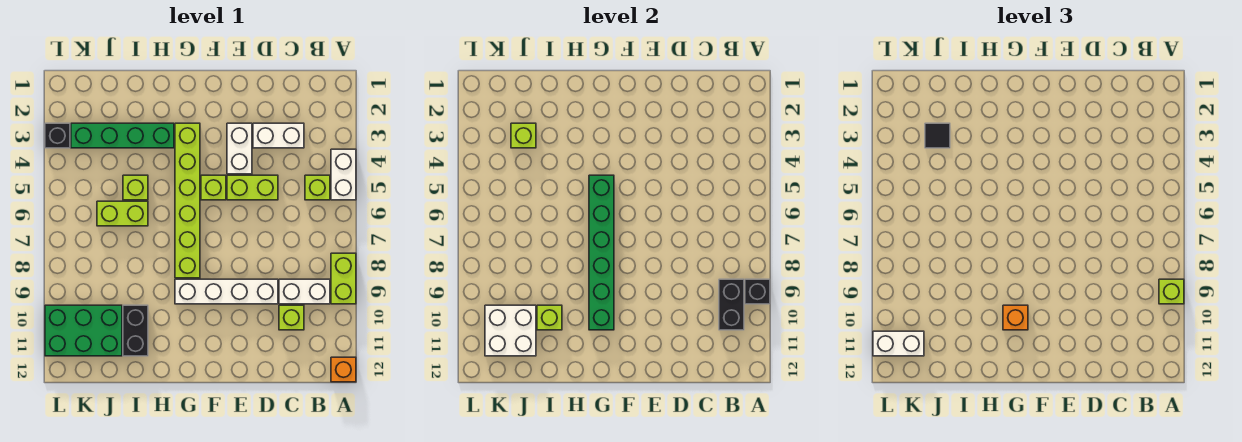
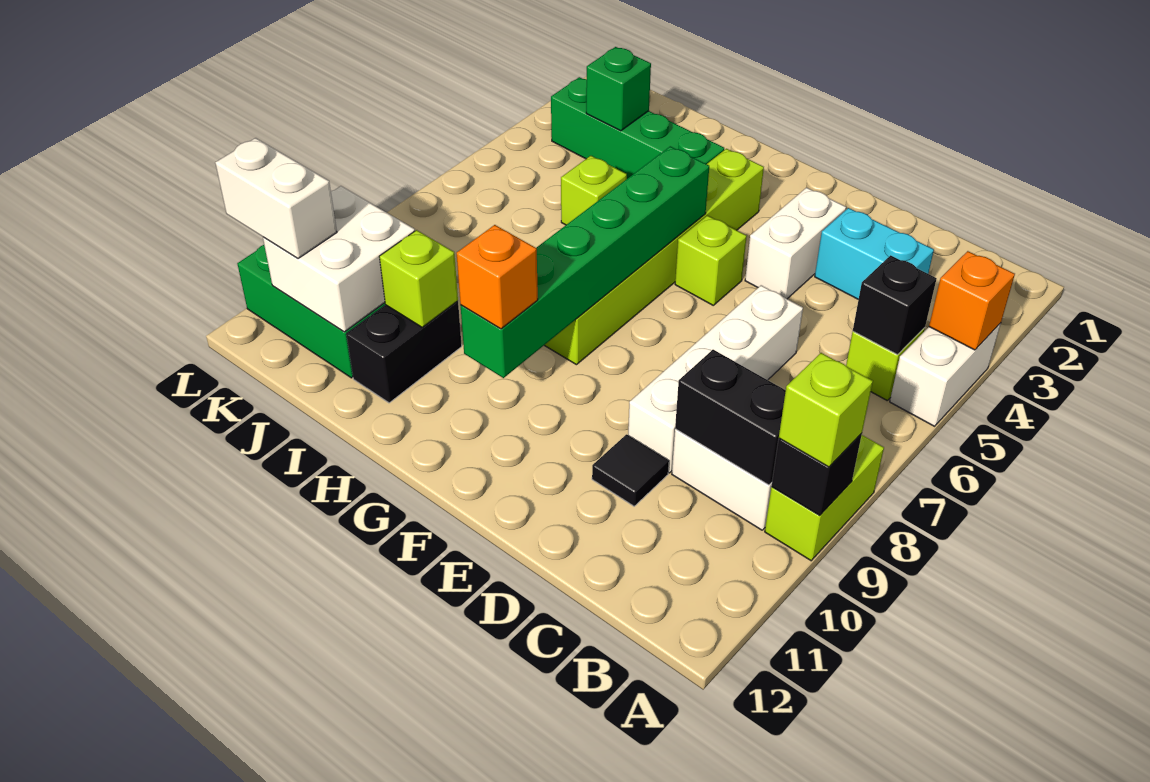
orange brick A12 level 1 -> orange brick A4 level 2
black brick B9:B10 level 2 -> black brick B9:C9 level 2
white brick C3:D3 level 1 -> cyan brick C3:D3 level 1
lime brick C10 level 1 -> none
lime brick D5:E5 level 1 -> none
white brick D9:G9 level 1 -> white brick D6:D9 level 1
lime brick I6:J6 level 1 -> none
lime brick J3 level 2 -> green brick J3 level 2
black tile J3 level 3 -> black tile D10 level 1
black brick L3 level 1 -> black brick B5 level 2

